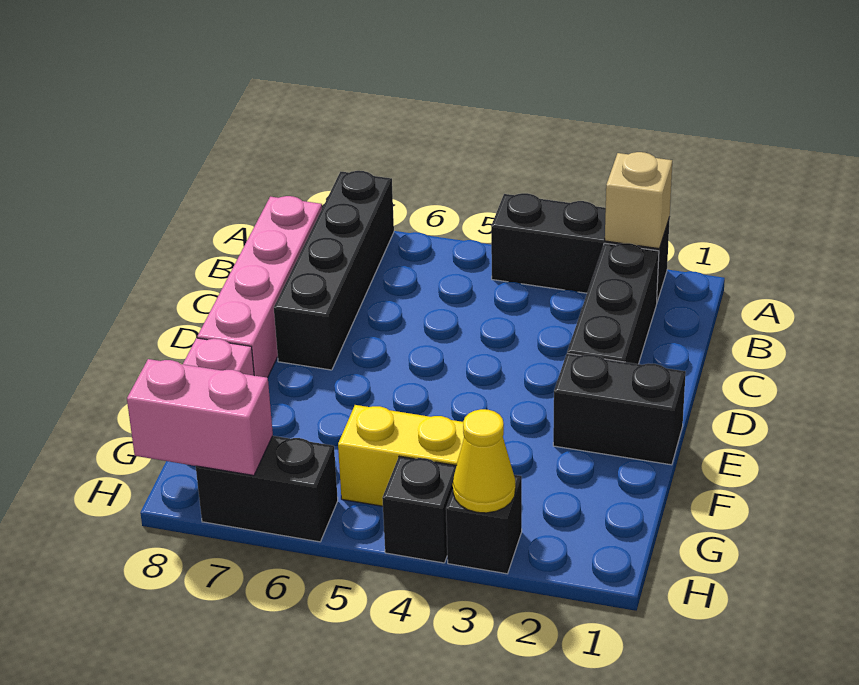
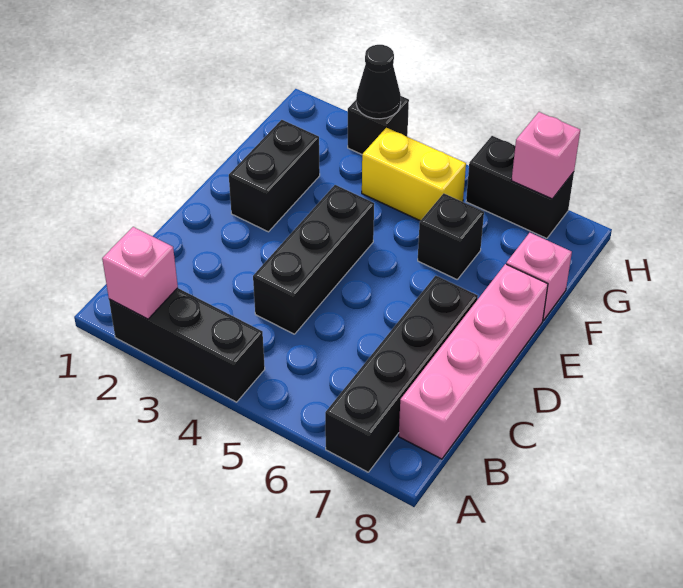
tan brick A2 level 2 -> pink brick A2 level 2
black brick B2:D2 level 1 -> black brick C4:E4 level 1
black brick E1:E2 level 1 -> black brick E2:F2 level 1
yellow cone H3 level 2 -> black cone H3 level 2
black brick H4 level 1 -> black brick F6 level 1
pink brick H7:H8 level 2 -> pink brick H7 level 2

